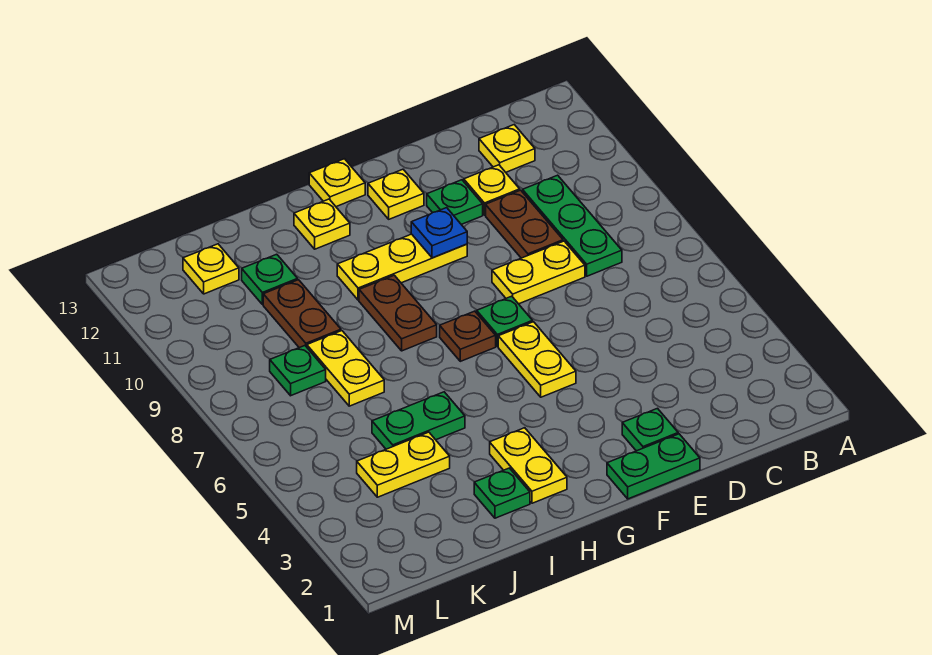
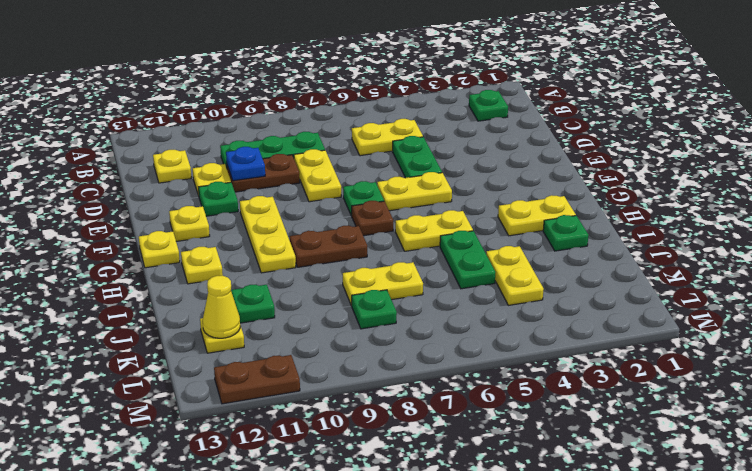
none -> yellow plate C5:C6 level 1
green plate E1:F1 level 1 -> green plate D5:E5 level 1
green plate E2 level 1 -> green plate B2 level 1
blue plate F10 level 2 -> blue plate D10 level 2
none -> yellow plate H5:H6 level 1
brown plate J9:J10 level 1 -> brown plate M11:M12 level 1
none -> yellow cone K12 level 2

